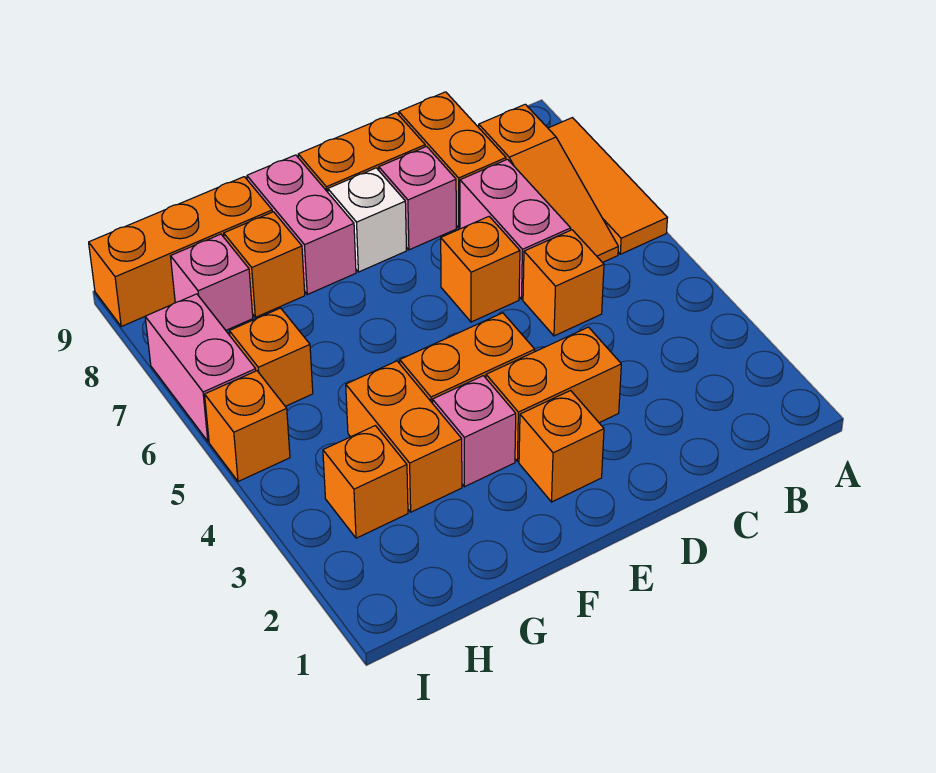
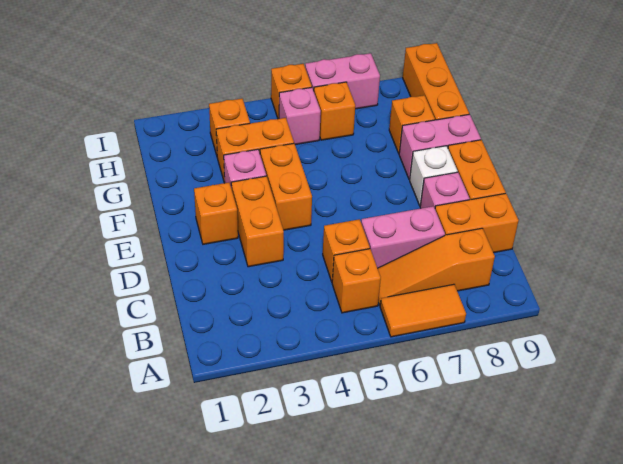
orange tile A6:A8 level 1 -> orange tile A6:A7 level 1
orange brick D6 level 1 -> orange brick B5 level 1
pink brick H8 level 1 -> pink brick H5 level 1

